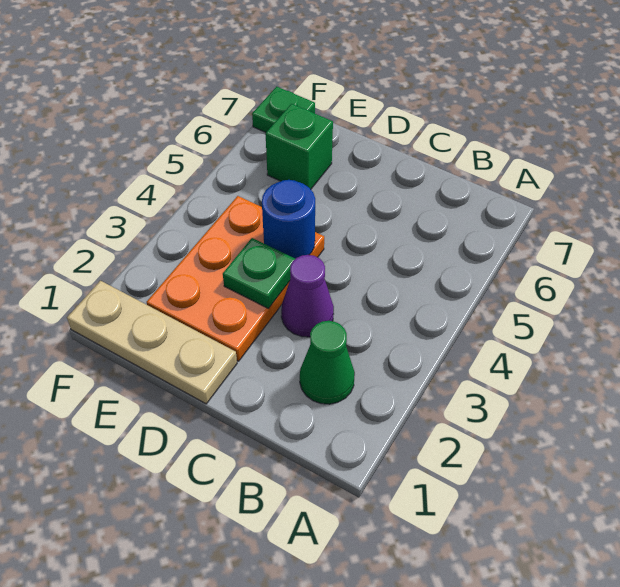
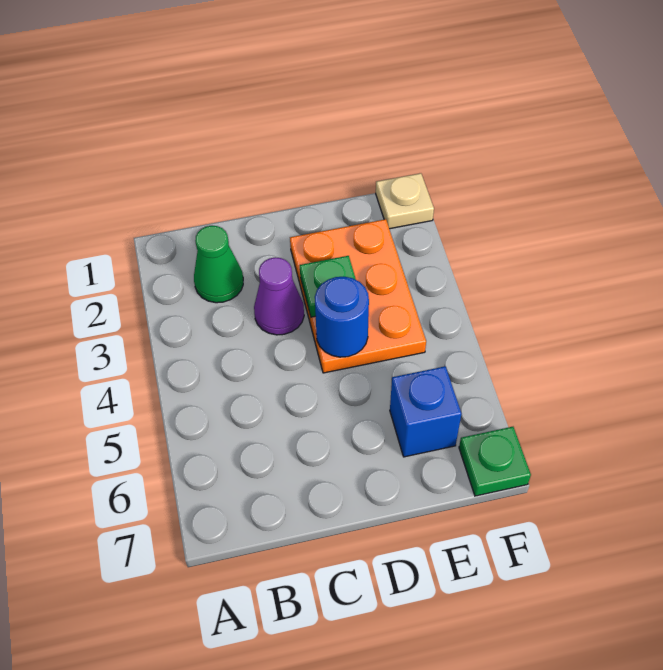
tan plate D1:F1 level 1 -> tan plate F1 level 1
green brick E6 level 1 -> blue brick E6 level 1

